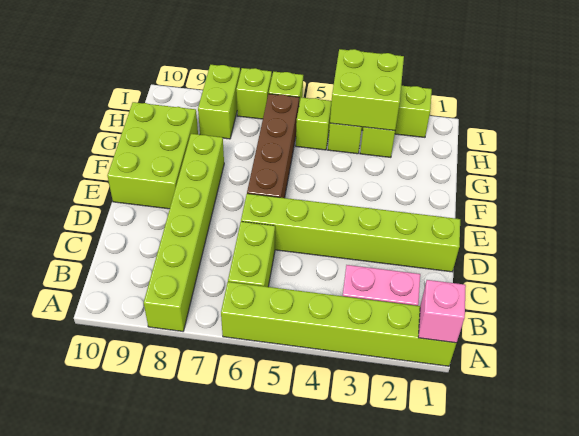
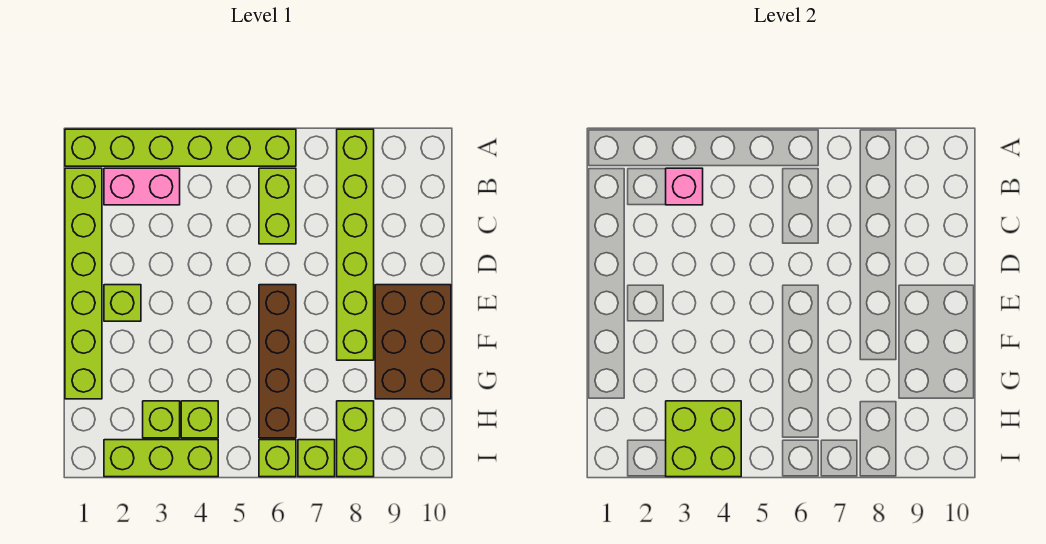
pink brick A1 level 2 -> pink brick B3 level 2
lime brick D1:D6 level 1 -> lime brick B1:G1 level 1
lime brick E9:G10 level 1 -> brown brick E9:G10 level 1
lime brick H5 level 1 -> lime brick E2 level 1

